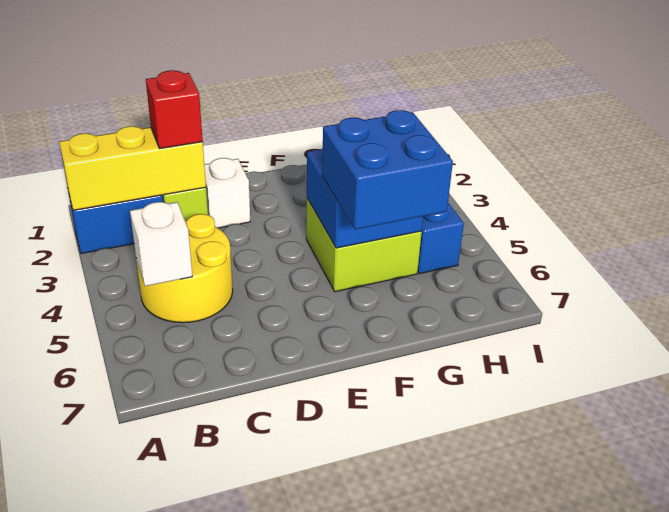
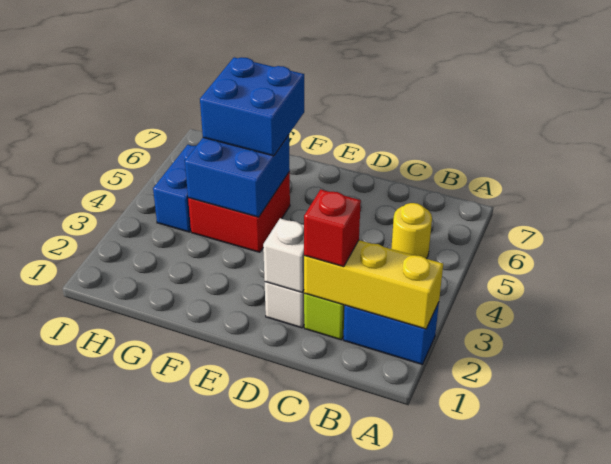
yellow round brick B4:C5 level 1 -> yellow round brick B5 level 1
white brick B5 level 2 -> white brick D2 level 2
lime brick F4:G5 level 1 -> red brick F4:G5 level 1

